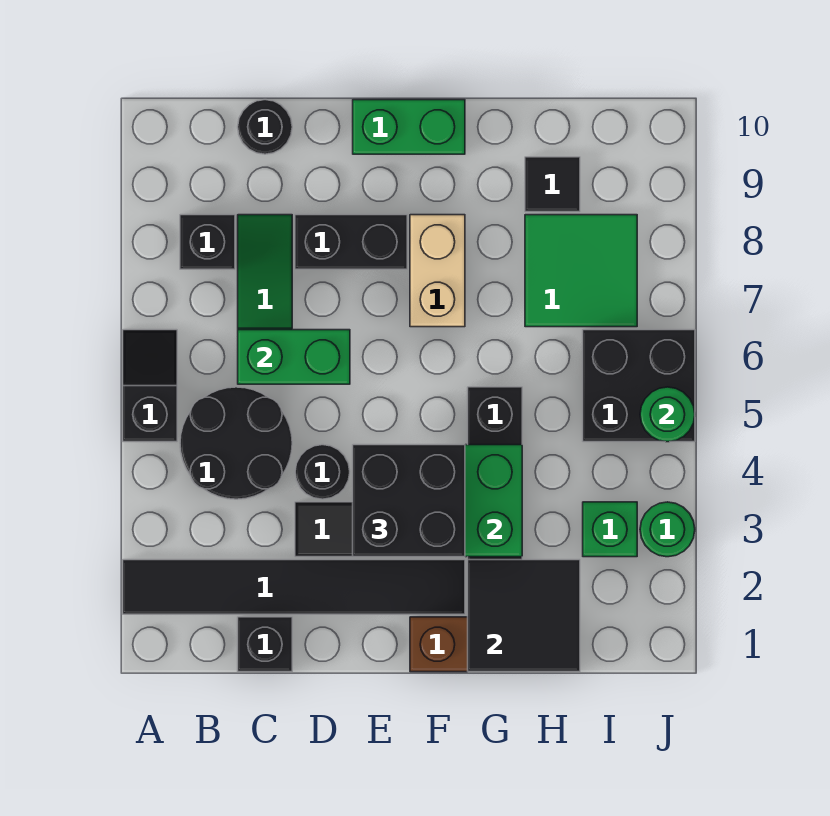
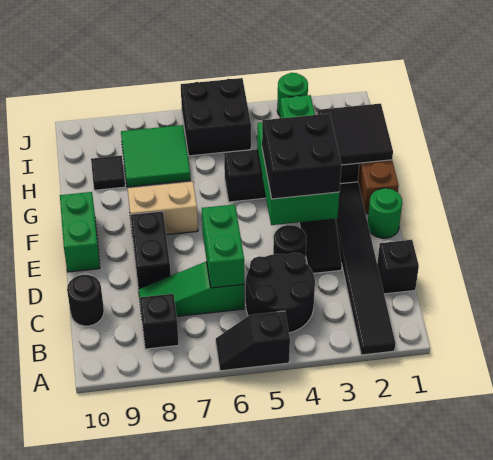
green round brick J5 level 2 -> green round brick E1 level 1

